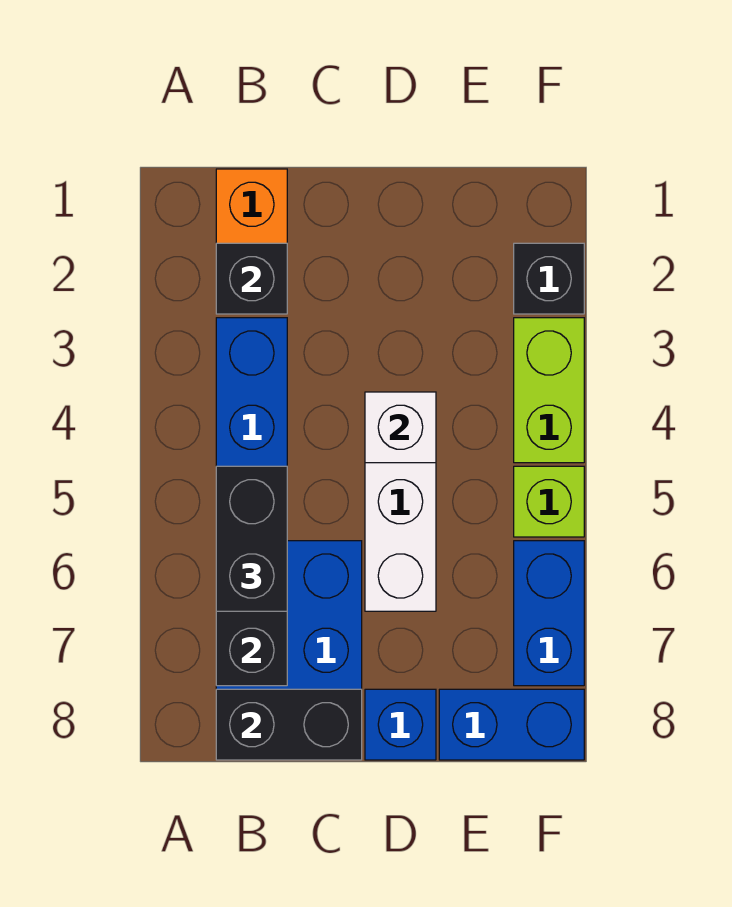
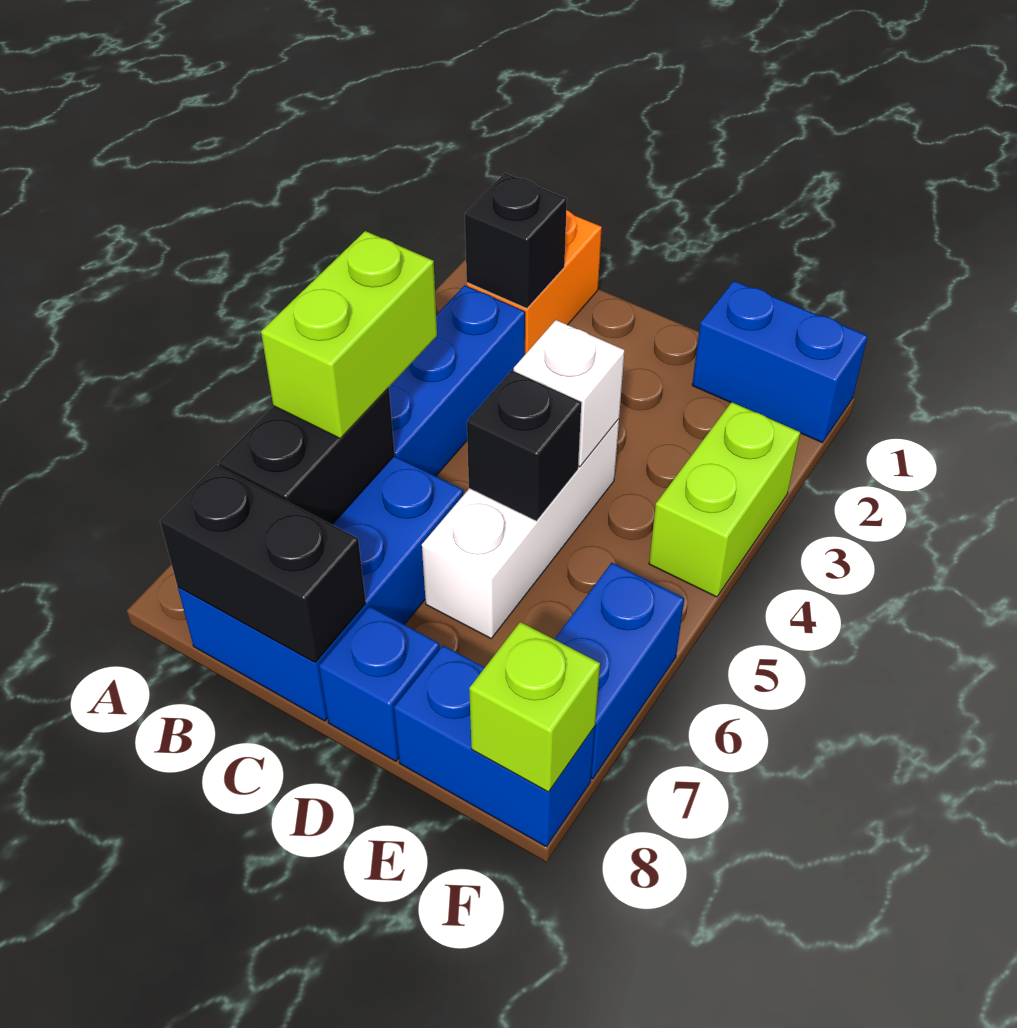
black brick B5:B6 level 3 -> lime brick B5:B6 level 3
none -> blue brick E1:F1 level 1
black brick F2 level 1 -> black brick D5 level 2
lime brick F5 level 1 -> lime brick F8 level 2

